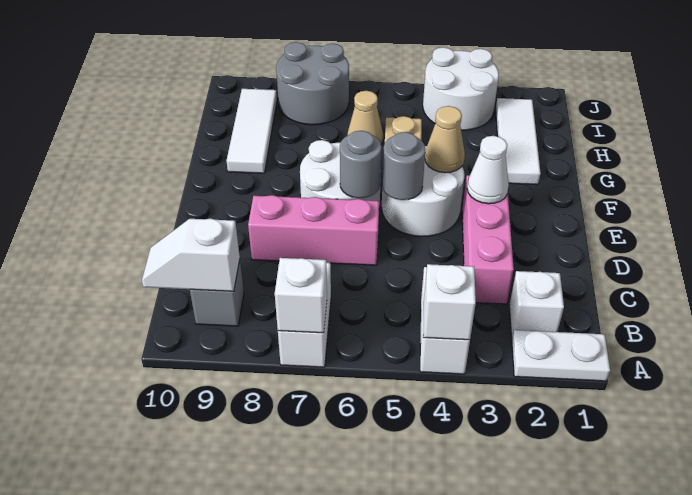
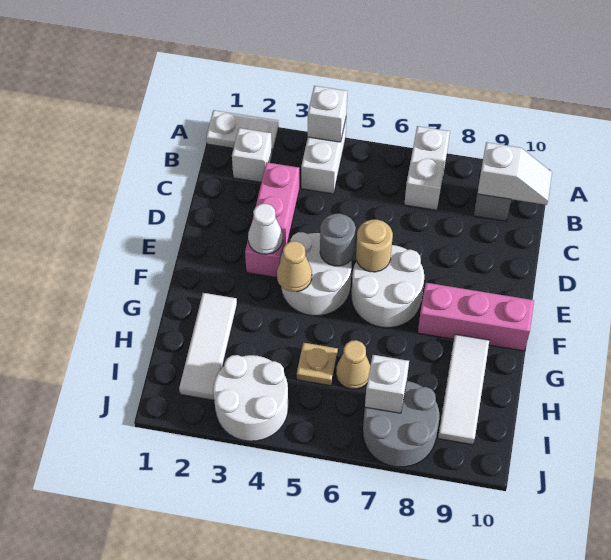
white brick A7 level 2 -> white brick I7 level 2
pink brick D6:D8 level 1 -> pink brick F8:F10 level 1
grey round brick E6 level 2 -> tan round brick E6 level 2

